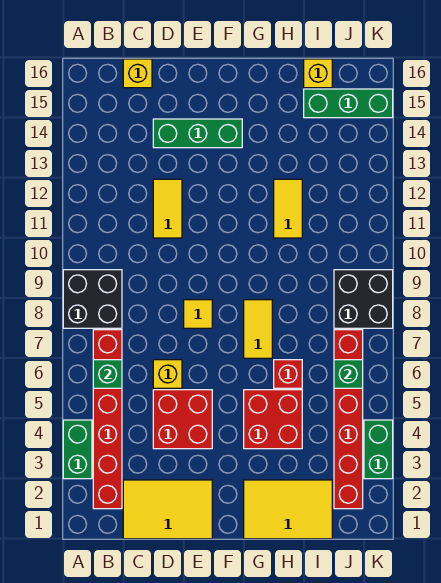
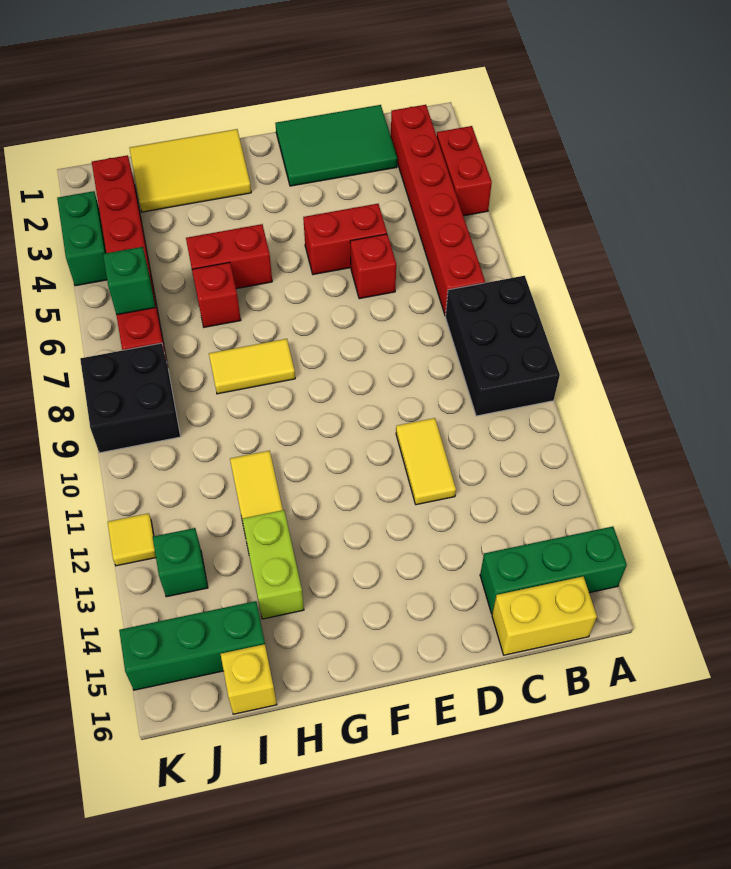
green brick A3:A4 level 1 -> red brick A3:A4 level 1
black brick A8:B9 level 1 -> black brick A8:B10 level 1
green brick B6 level 2 -> green brick J13 level 1
yellow tile C1:E2 level 1 -> green tile C1:E2 level 1
yellow brick C16 level 1 -> yellow brick B16:C16 level 1
red brick D4:E5 level 1 -> red brick D5:E5 level 1
yellow brick D6 level 1 -> red brick D6 level 1
green brick D14:F14 level 1 -> green brick A15:C15 level 1
yellow tile E8 level 1 -> yellow tile K12 level 1
red brick G4:H5 level 1 -> red brick G5:H5 level 1
yellow tile G7:G8 level 1 -> yellow tile G8:H8 level 1
none -> lime brick H13:H14 level 1

